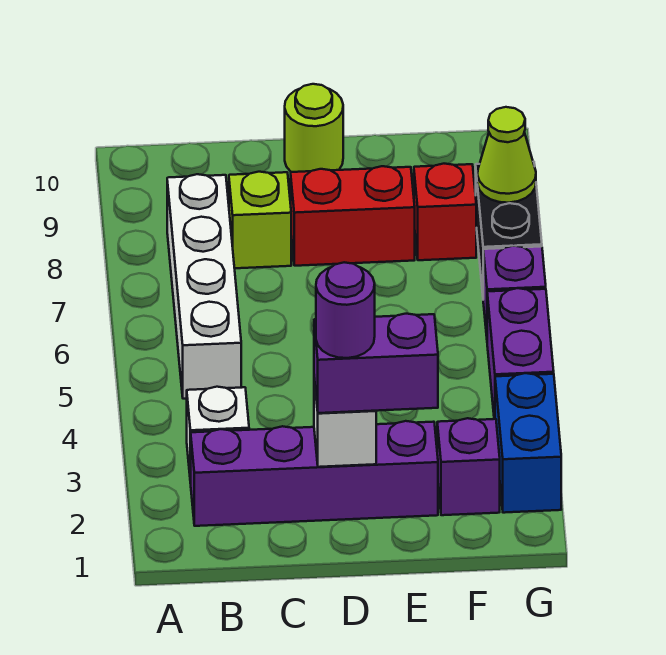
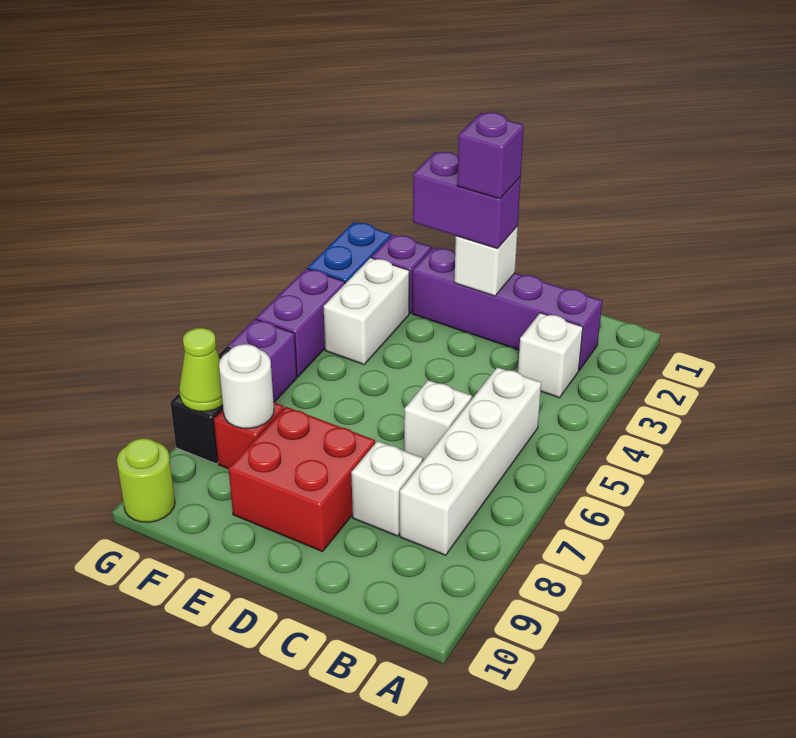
none -> white brick C6 level 1
lime brick C8 level 1 -> white brick C8 level 1
purple round brick D2 level 4 -> purple brick D2 level 4
red brick D8:E8 level 1 -> red brick D8:E9 level 1
lime round brick D10 level 1 -> lime round brick G10 level 1
none -> white brick F3:F4 level 1
none -> white round brick F8 level 2

